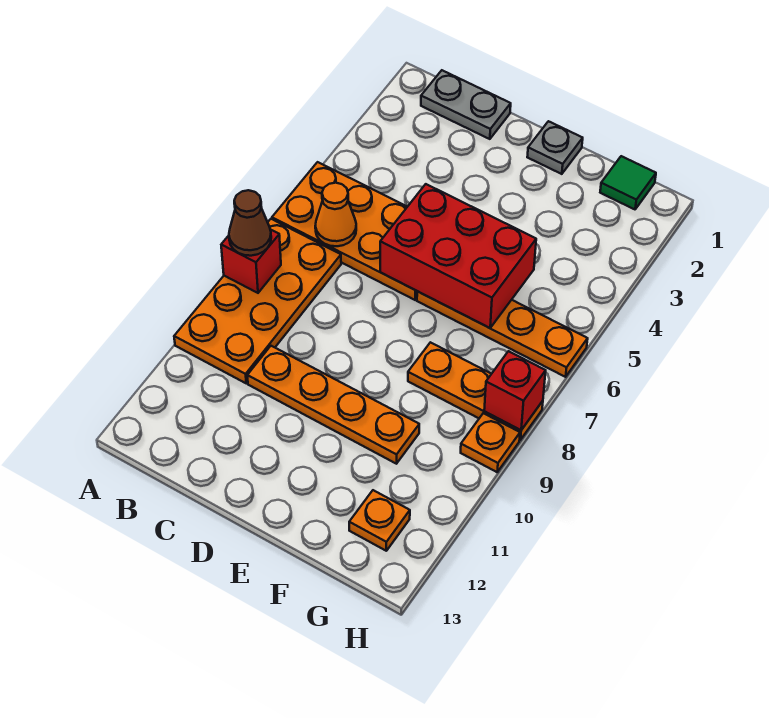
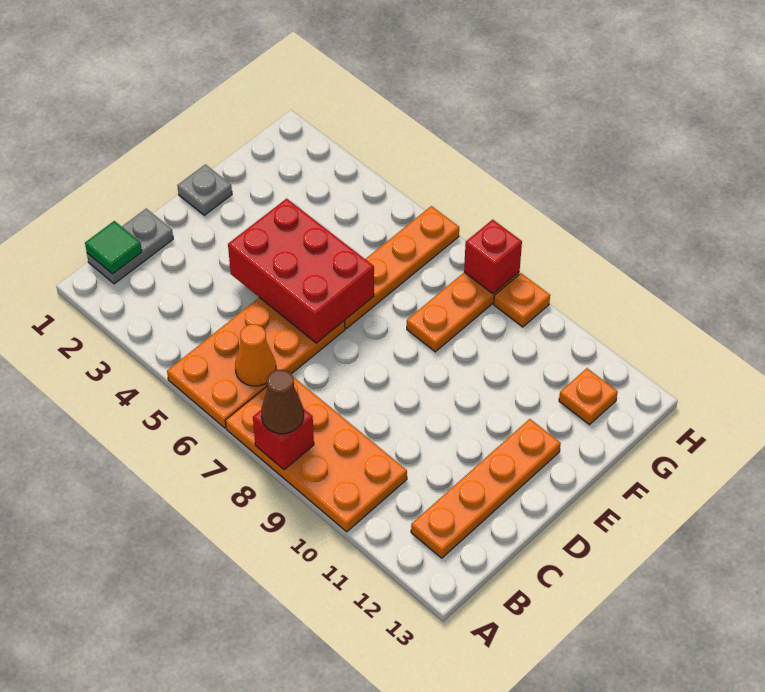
orange plate C10:F10 level 1 -> orange plate B12:E12 level 1
red brick D5:F6 level 2 -> red brick D4:E6 level 2
green tile G1 level 1 -> green tile B1 level 2

